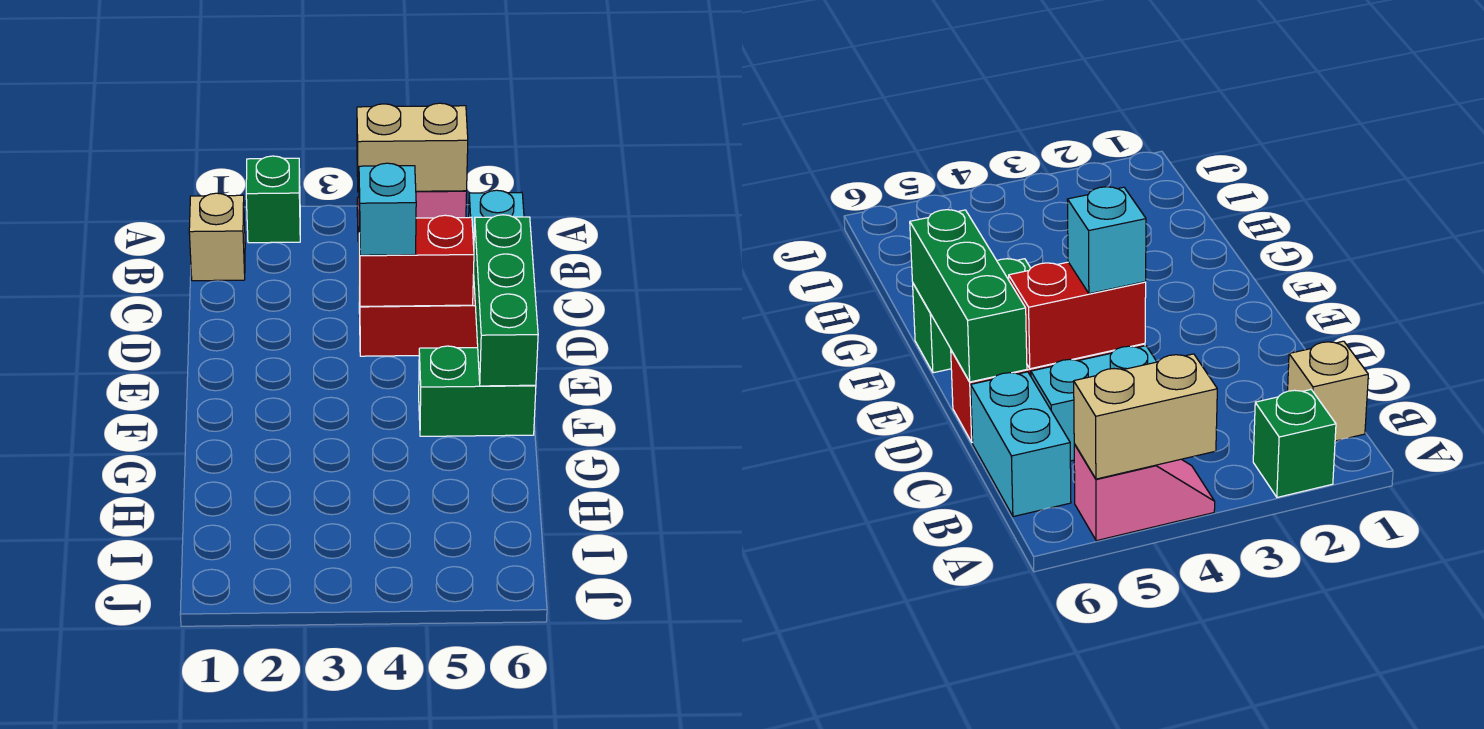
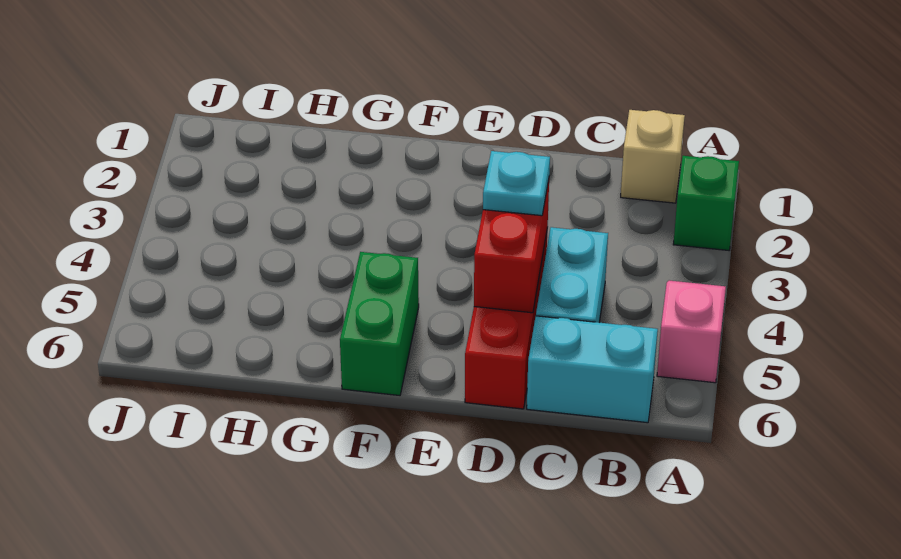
tan brick A4:A5 level 2 -> none
cyan brick D4 level 3 -> cyan plate D4 level 3
green brick D6:F6 level 2 -> none

